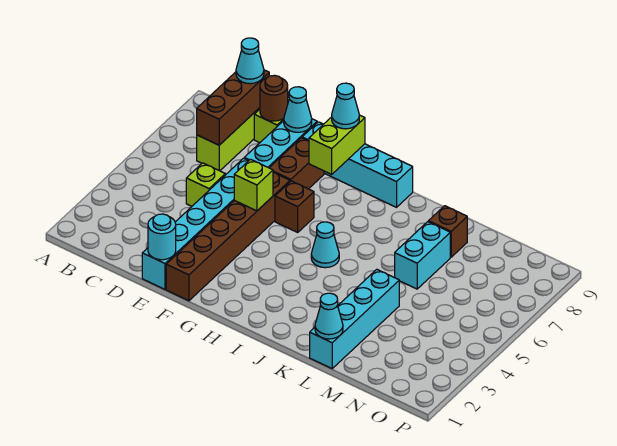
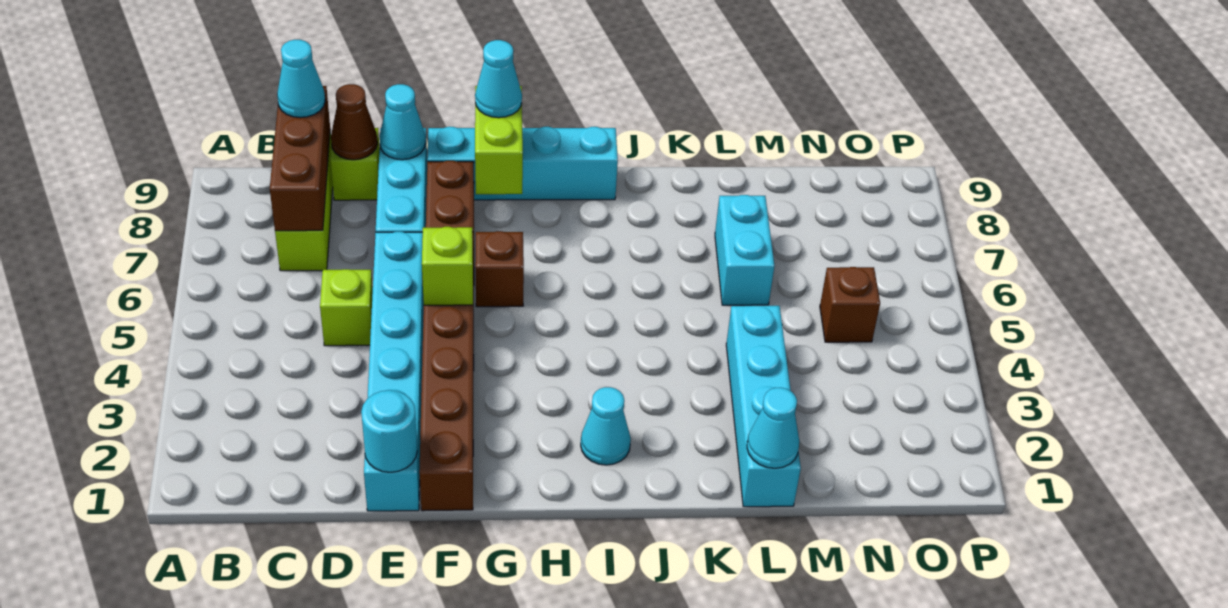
brown round brick D9 level 2 -> brown cone D9 level 2
cyan cone I5 level 1 -> cyan cone I2 level 1
brown brick L8 level 1 -> brown brick N5 level 1

